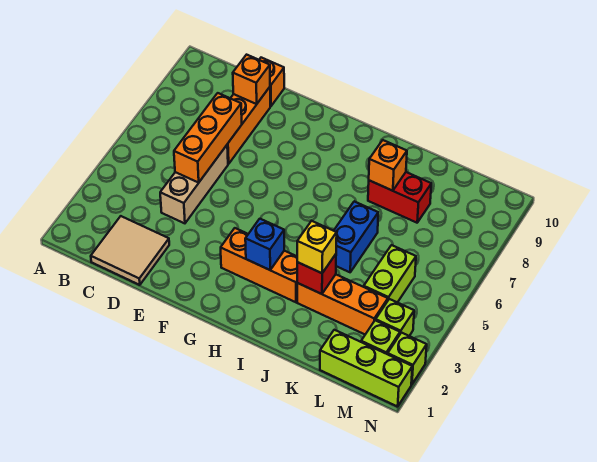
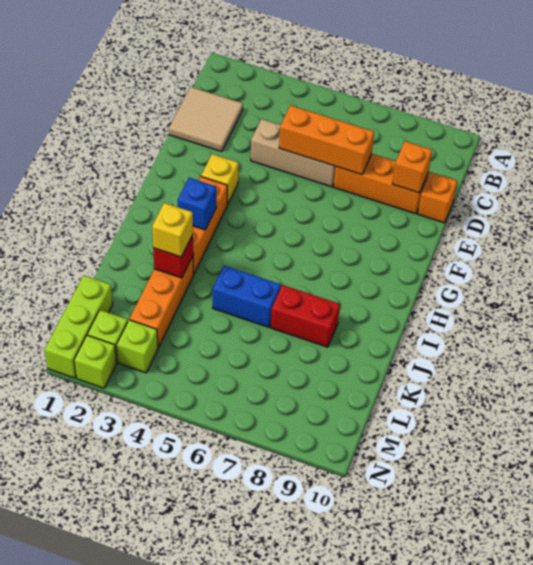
none -> yellow brick F3 level 1
red brick J8:K8 level 1 -> red brick J7:J8 level 1
orange brick J8 level 2 -> none
lime brick L4:L5 level 1 -> none

